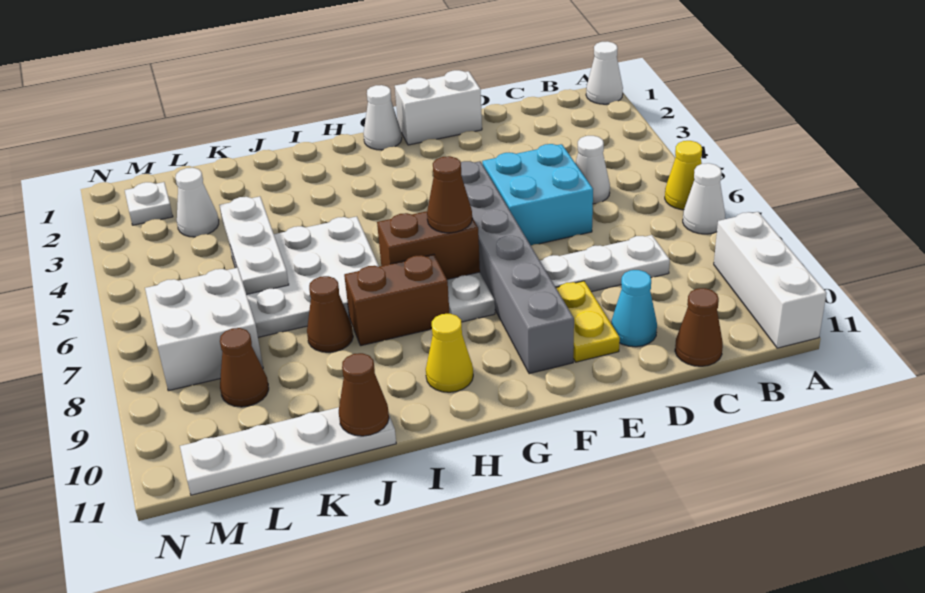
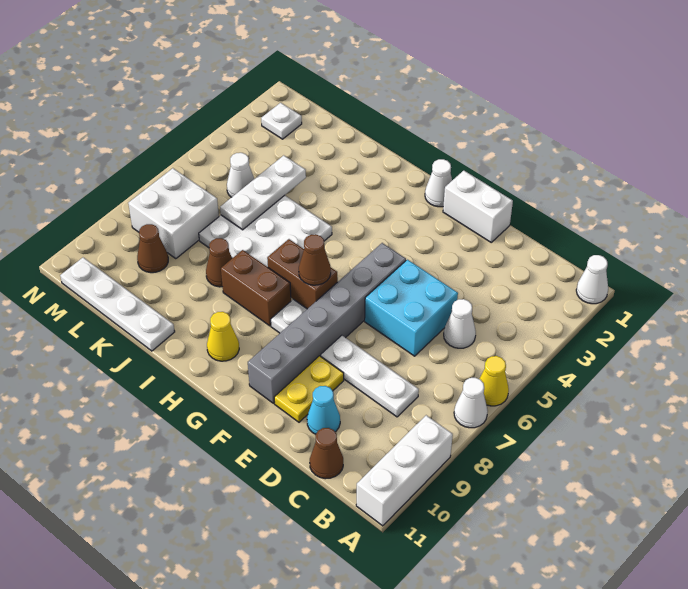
brown cone J11 level 2 -> none
white cone L3 level 1 -> white cone L5 level 1

